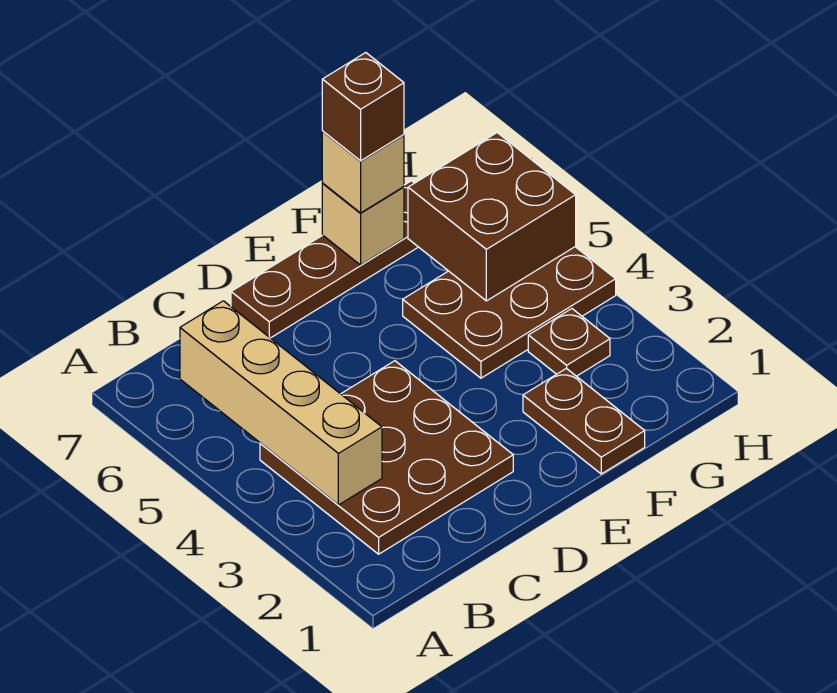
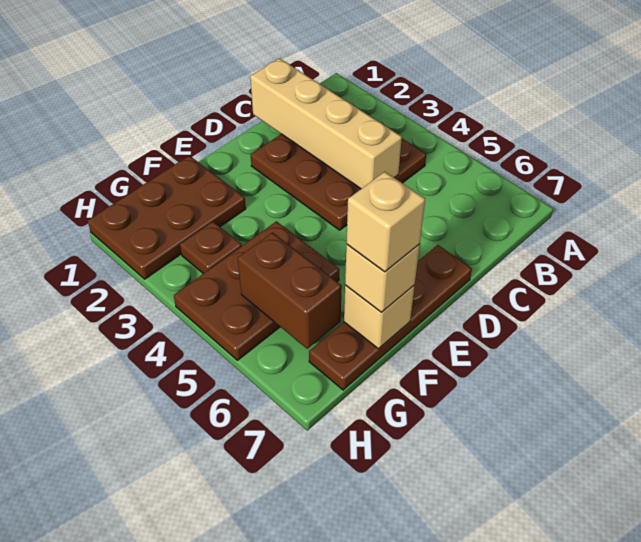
tan brick B3:B6 level 2 -> tan brick C1:C4 level 2
brown plate F1:F2 level 1 -> brown plate F1:H2 level 1
brown brick F7 level 4 -> tan brick F7 level 4
brown brick G5:H6 level 2 -> brown brick G5:G6 level 2

